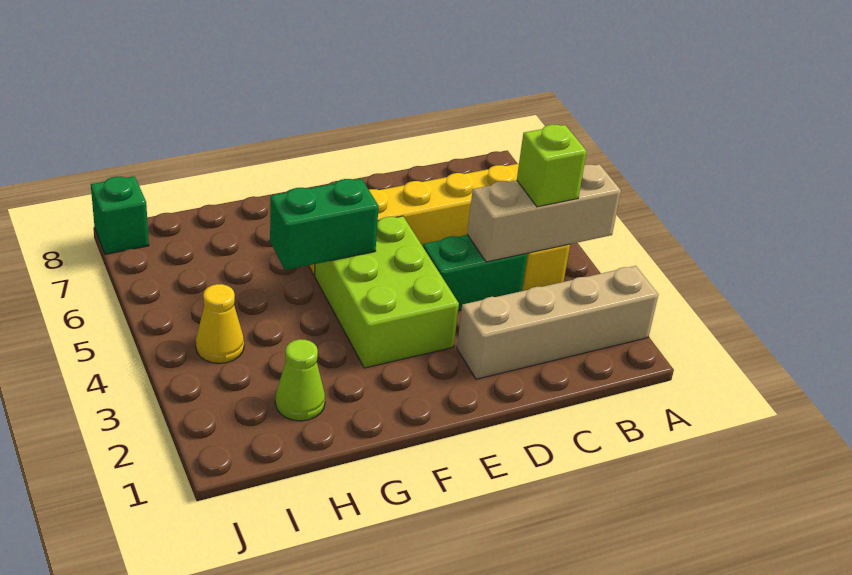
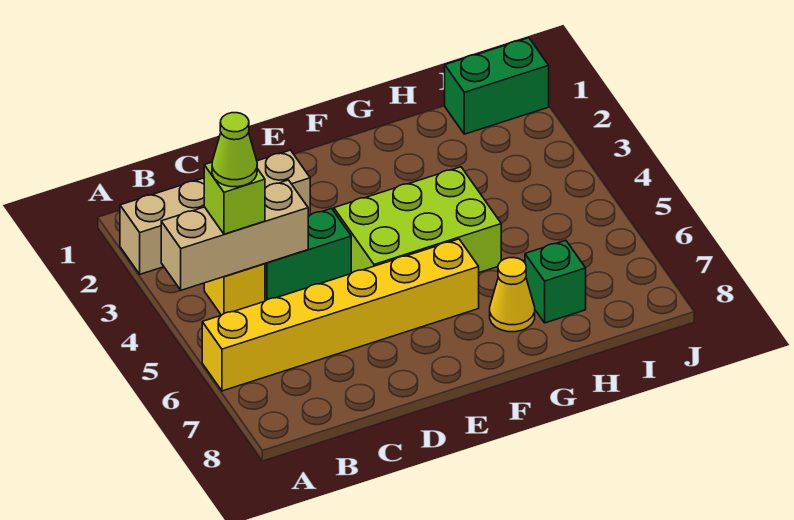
lime brick E3:F5 level 1 -> lime brick E4:G5 level 1
green brick F5:G5 level 2 -> green brick I1:J1 level 1
lime cone H2 level 1 -> lime cone B4 level 4
yellow cone I4 level 1 -> yellow cone G7 level 1
green brick J8 level 1 -> green brick H7 level 1

